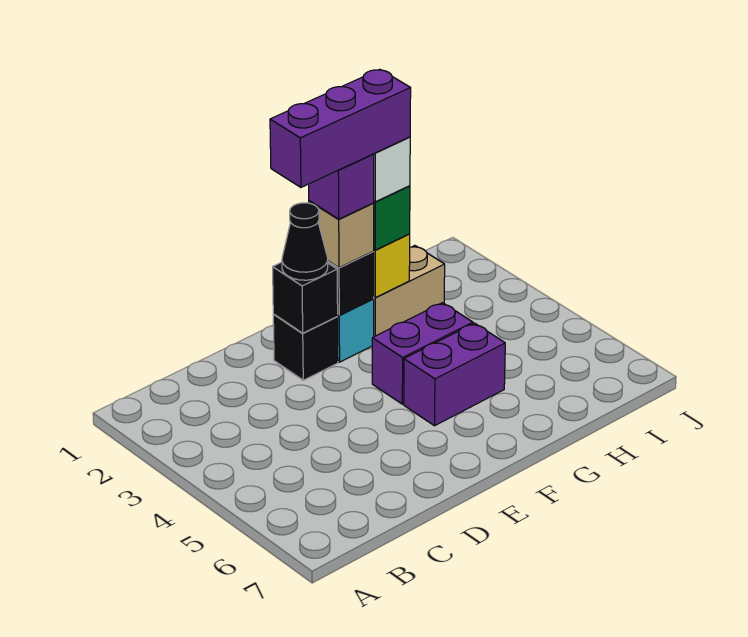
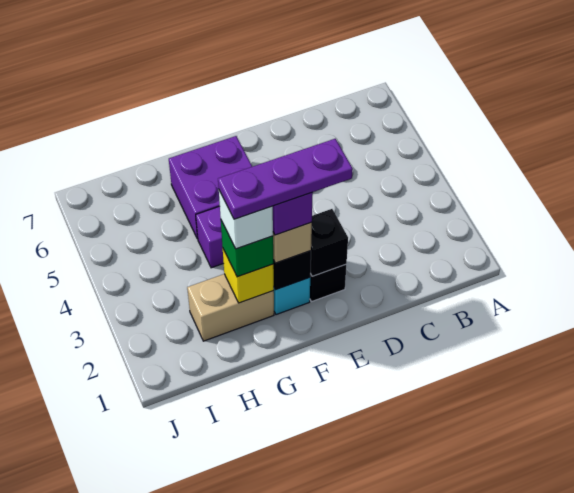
black cone E2 level 3 -> none
purple brick E2:G2 level 5 -> purple plate E2:G2 level 5
purple brick F5:G5 level 1 -> purple brick F5:G6 level 1

